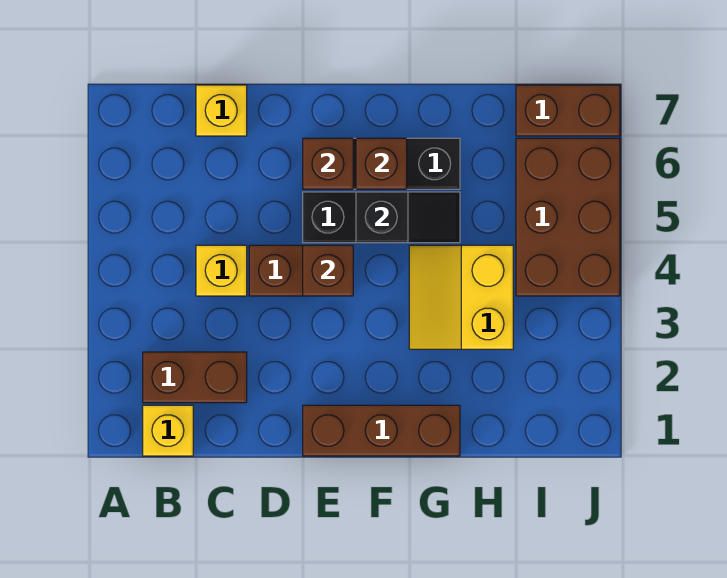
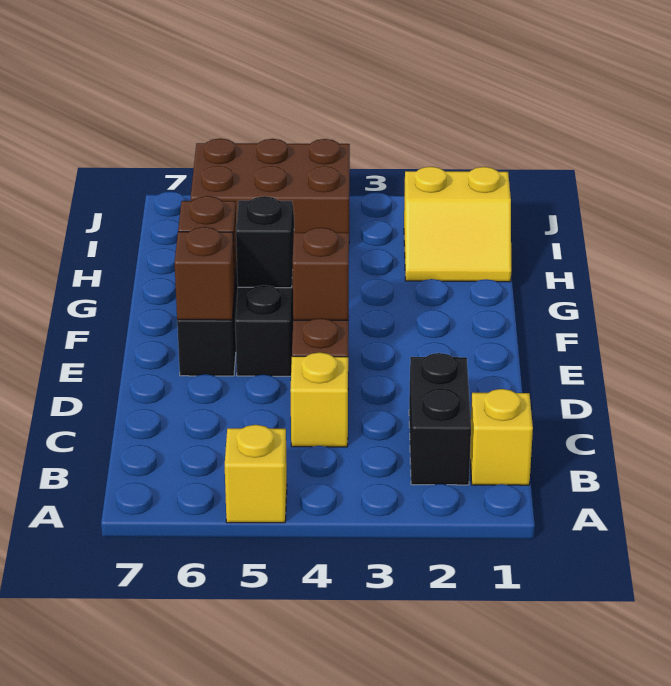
brown brick B2:C2 level 1 -> black brick B2:C2 level 1
yellow brick C7 level 1 -> yellow brick A5 level 1
brown brick E1:G1 level 1 -> none
yellow slope G3:H4 level 1 top H -> yellow slope H1:I2 level 1 top I
brown brick I7:J7 level 1 -> none

